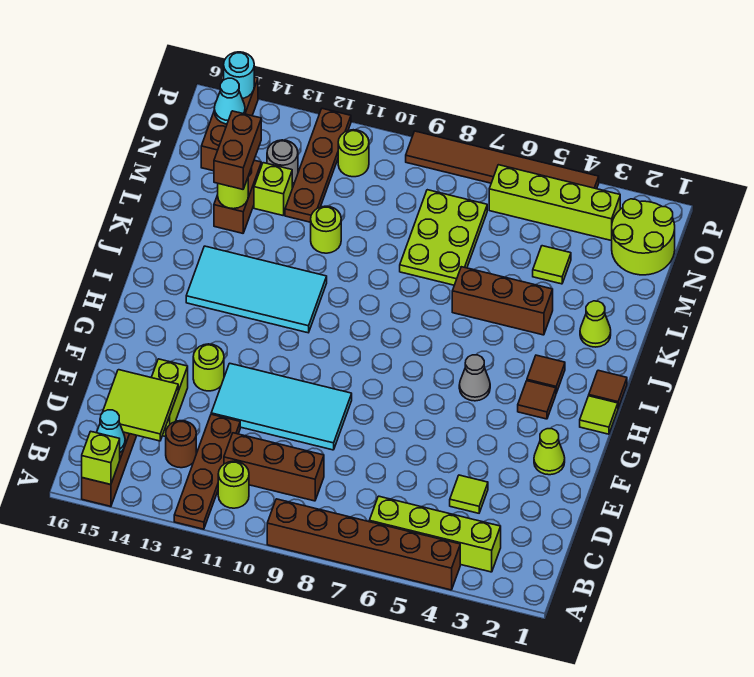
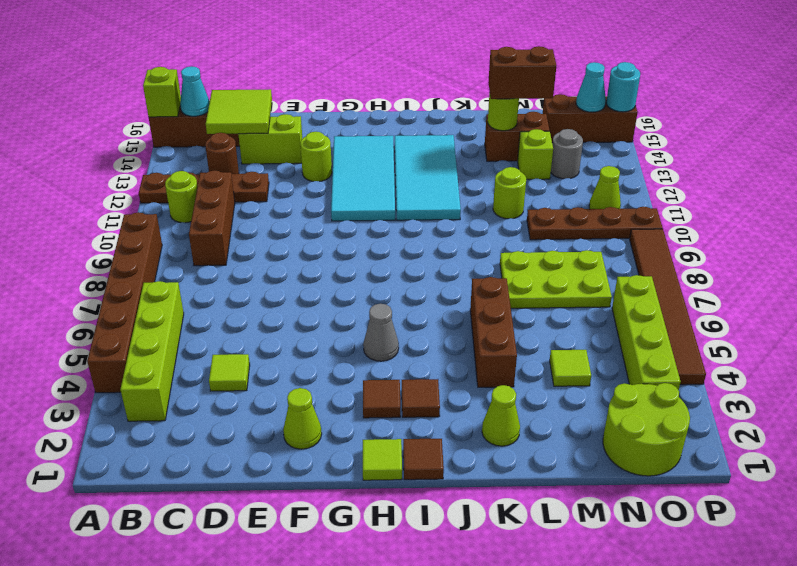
cyan tile E9:F12 level 1 -> cyan tile G11:H14 level 1
brown plate M12:P12 level 1 -> brown plate M10:P10 level 1
lime round brick O11 level 1 -> lime cone O11 level 1

